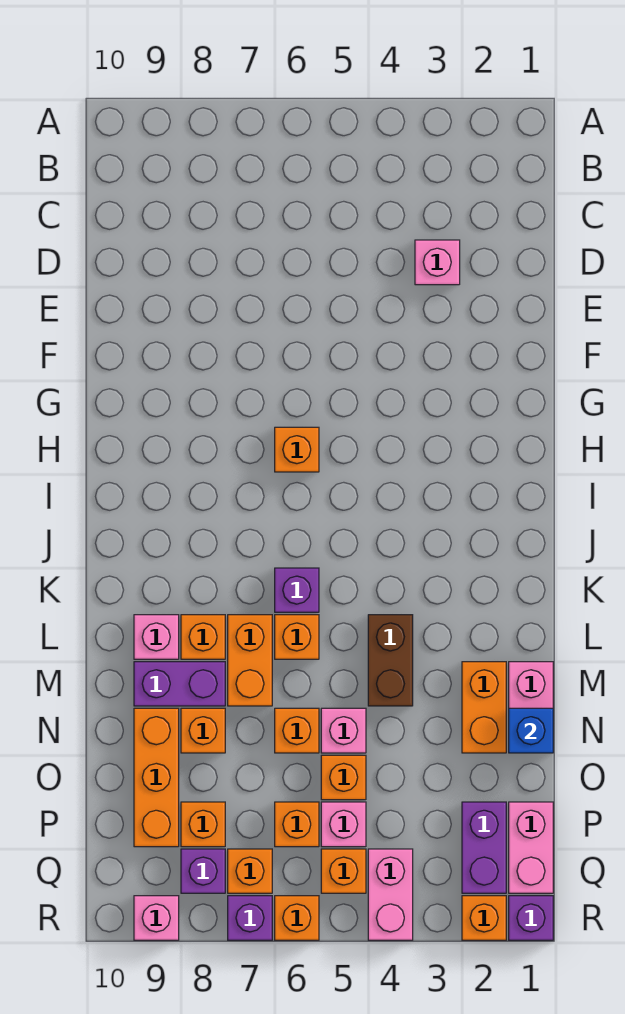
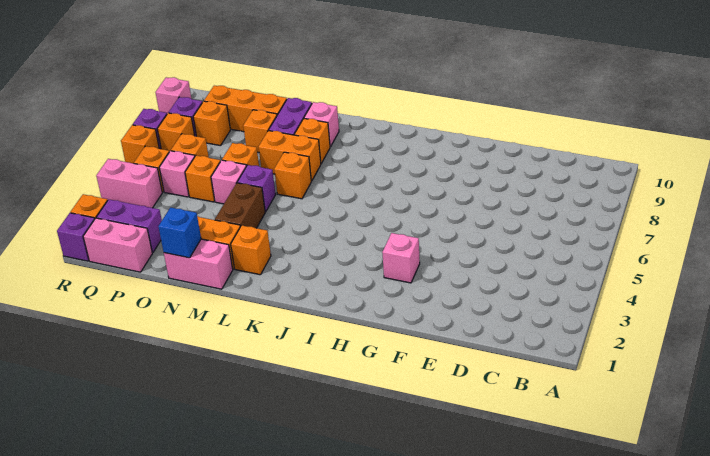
pink brick D3 level 1 -> pink brick G3 level 1
orange brick H6 level 1 -> orange brick L2 level 1
purple brick K6 level 1 -> purple brick M5 level 1
brown brick L4:M4 level 1 -> brown brick M3:M4 level 1

